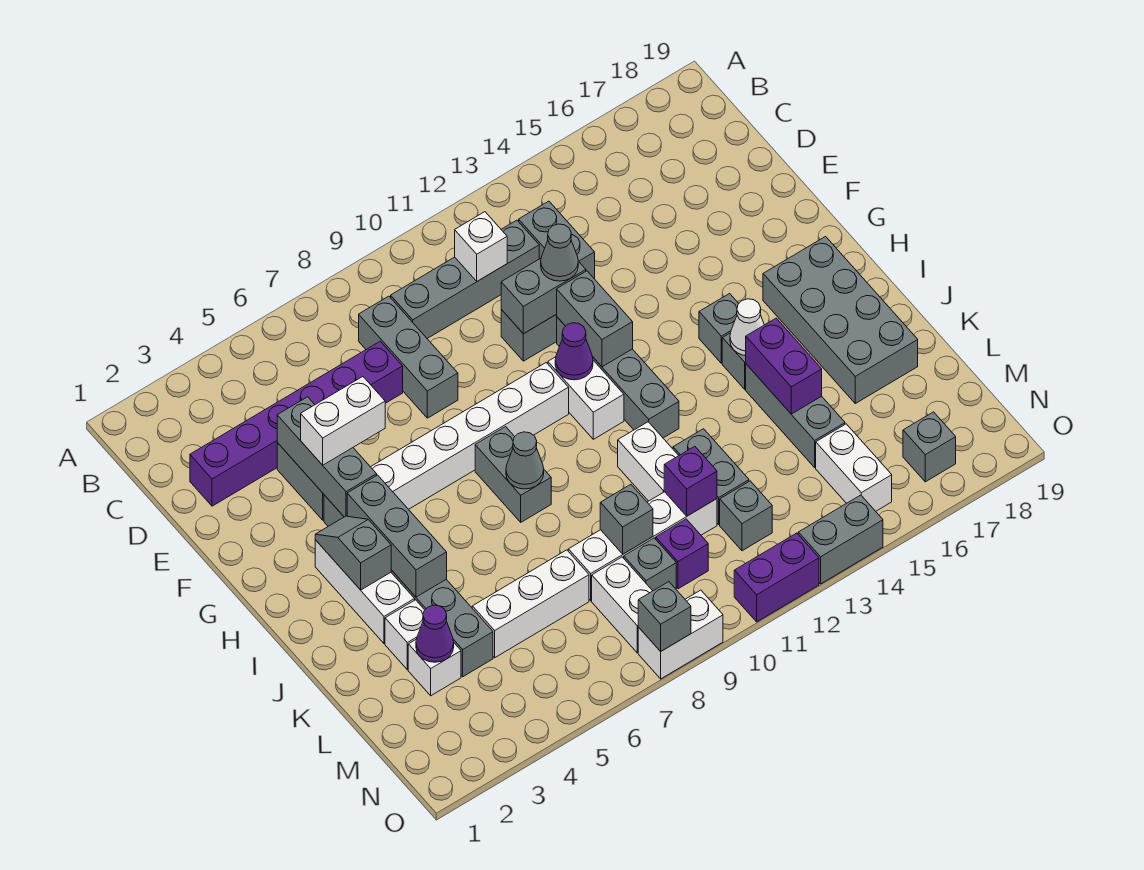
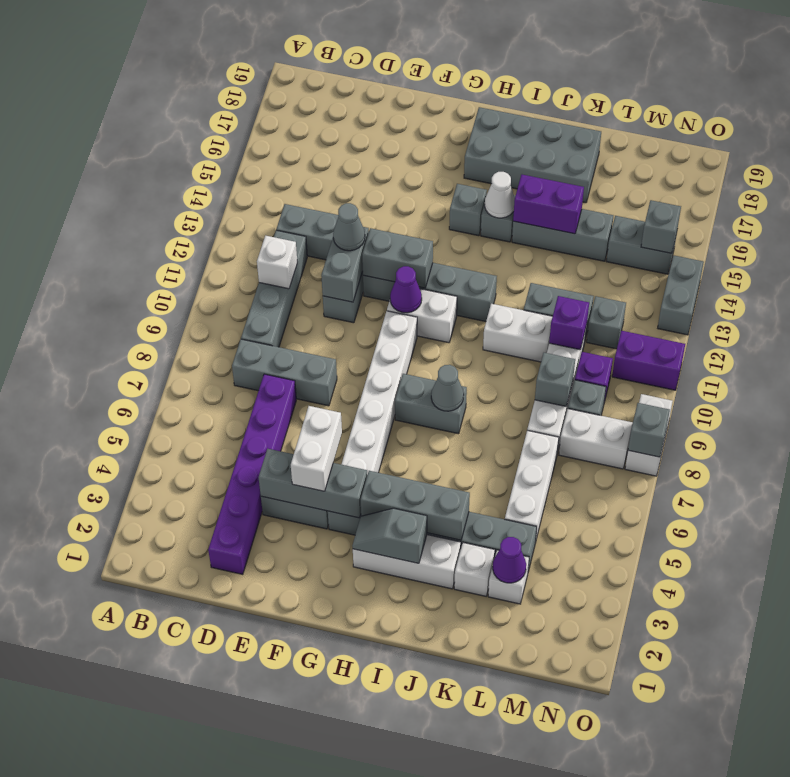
white brick M15:N15 level 1 -> grey brick M15:N15 level 1
grey brick N17 level 1 -> grey brick N15 level 2
purple brick O11:O12 level 1 -> purple brick N11:O11 level 1

